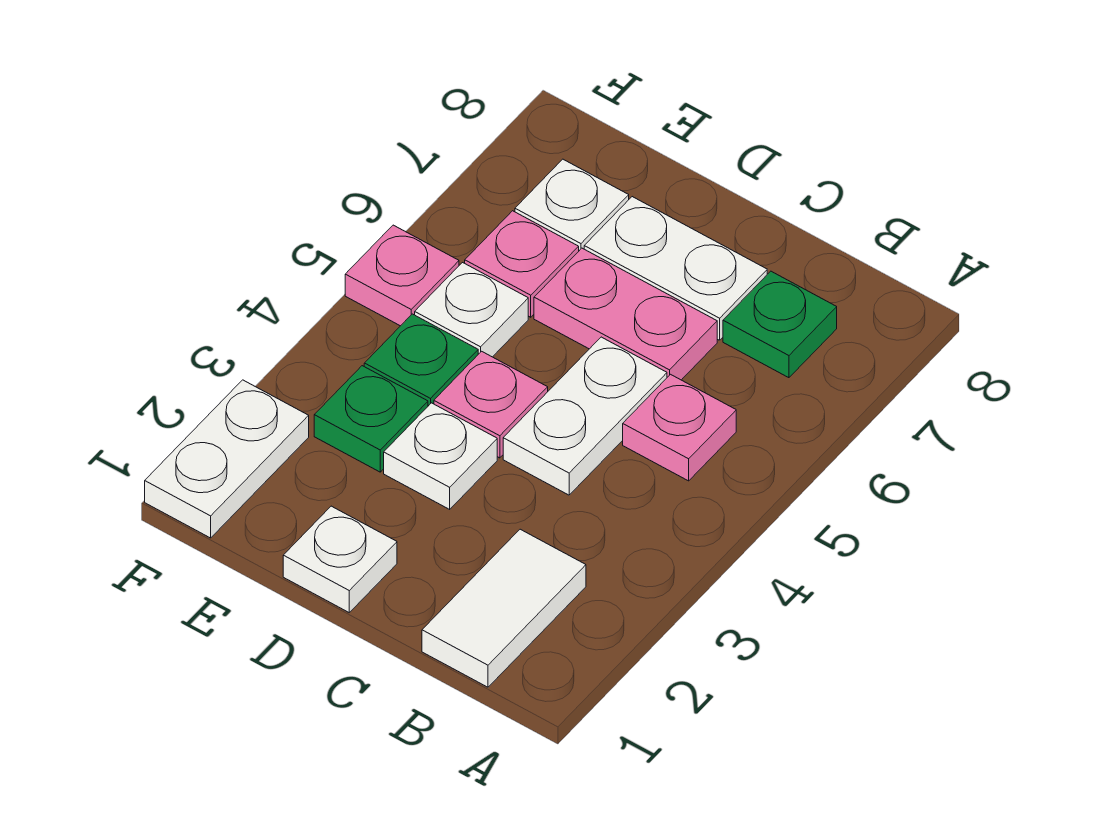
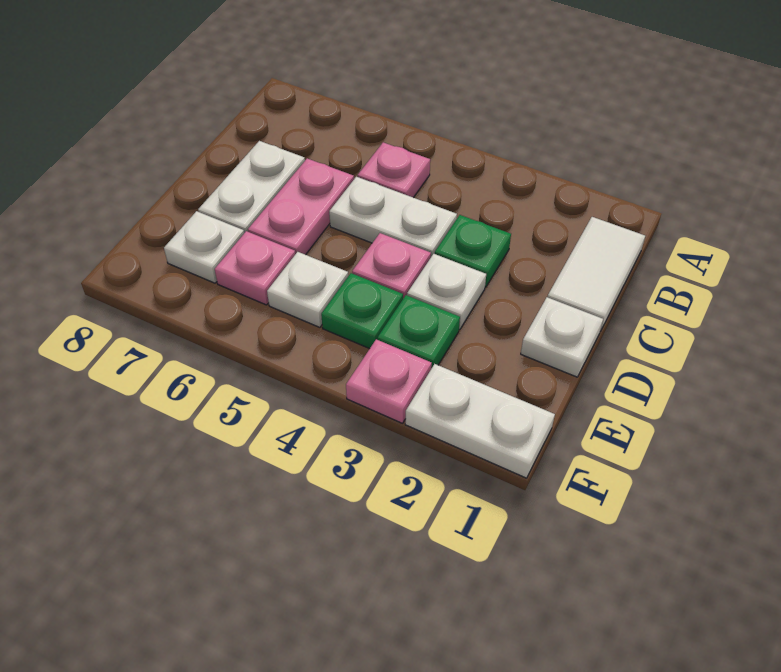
white tile B1:B2 level 1 -> white tile B1:C1 level 1
green plate B7 level 1 -> green plate C3 level 1
pink plate F5 level 1 -> pink plate F3 level 1

